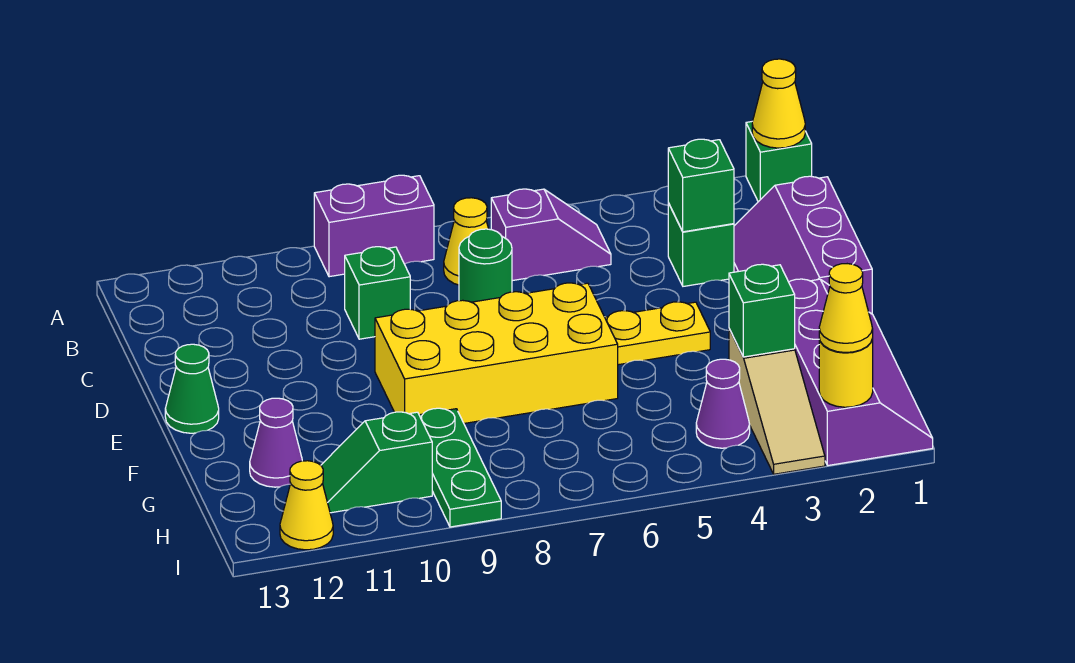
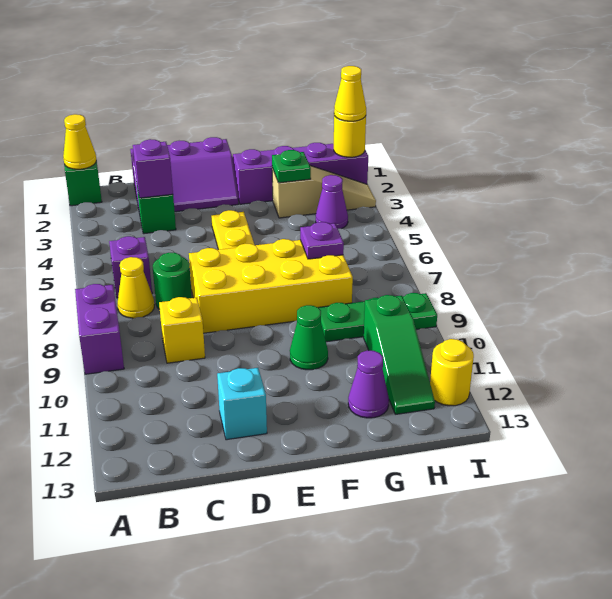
green brick C3 level 2 -> purple brick C3 level 2
green brick C9 level 1 -> yellow brick C9 level 1
none -> cyan brick D12 level 1
yellow brick E6:F9 level 1 -> yellow brick D7:G8 level 1
green cone E13 level 1 -> green cone F10 level 1
green brick G3 level 2 -> green plate G3 level 2
none -> purple plate G7 level 2
green slope H10:H11 level 1 top 10 -> green slope H10:H12 level 1 top 10
yellow cone I12 level 1 -> yellow round brick I12 level 1

